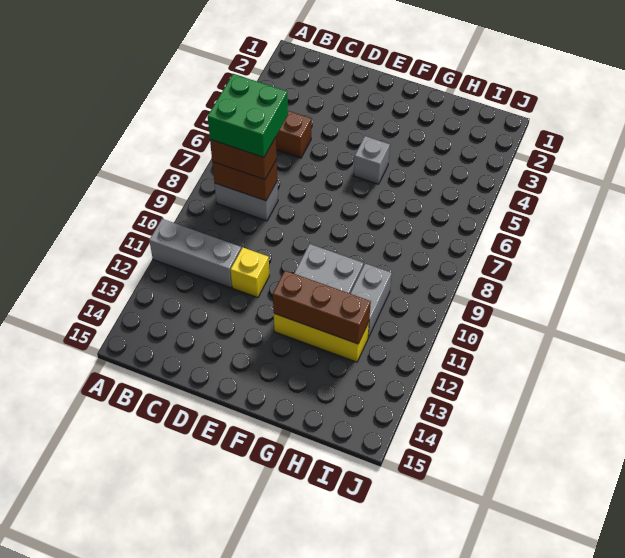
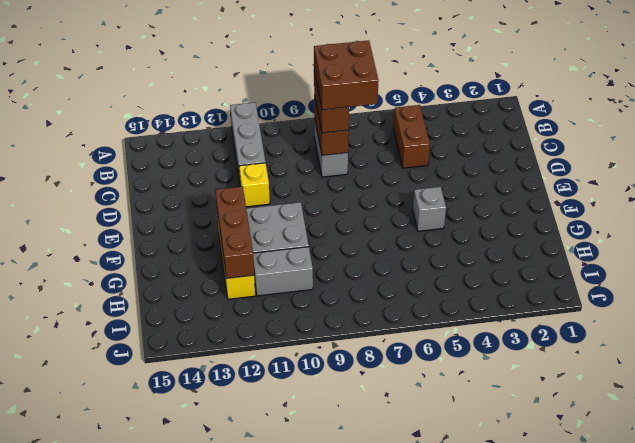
green brick B7:C8 level 4 -> brown brick B7:C8 level 4

